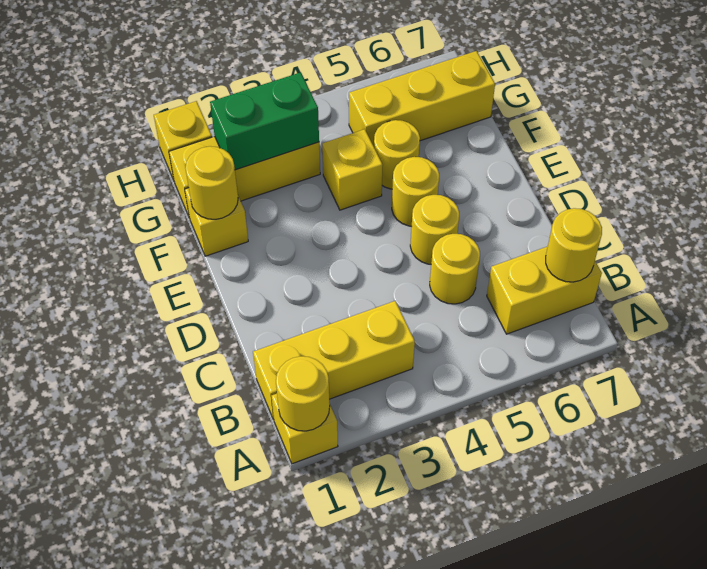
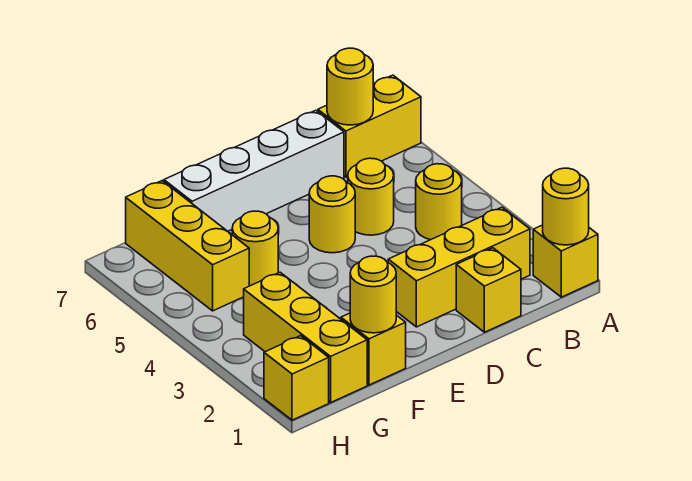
yellow brick B1:B3 level 1 -> yellow brick B2:D2 level 1
yellow brick B6:B7 level 1 -> yellow brick A7:B7 level 1
none -> white brick C7:F7 level 1
yellow round brick E5 level 1 -> yellow round brick B4 level 1
yellow brick F4 level 1 -> yellow brick C1 level 1
green brick G2:G3 level 2 -> none

